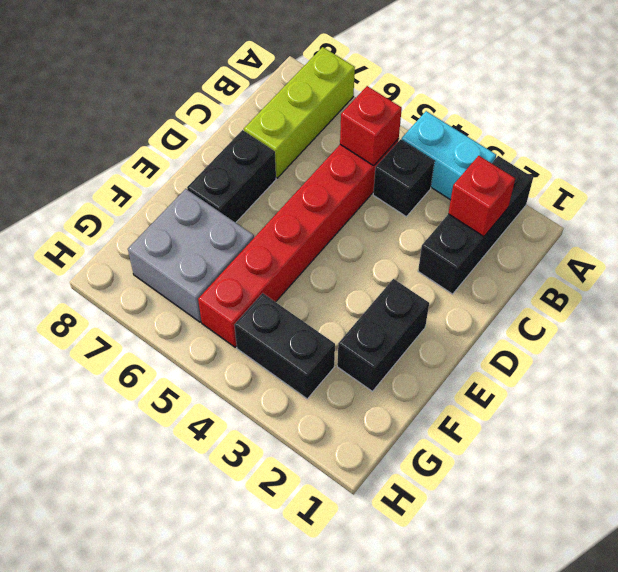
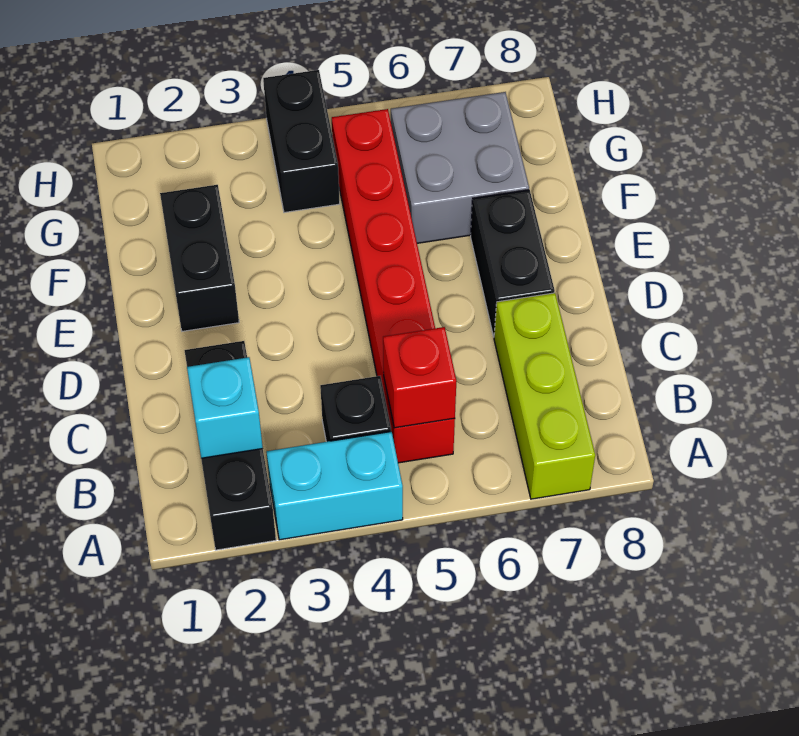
red brick B2 level 2 -> cyan brick B2 level 2
black brick G3:G4 level 1 -> black brick G4:H4 level 1

